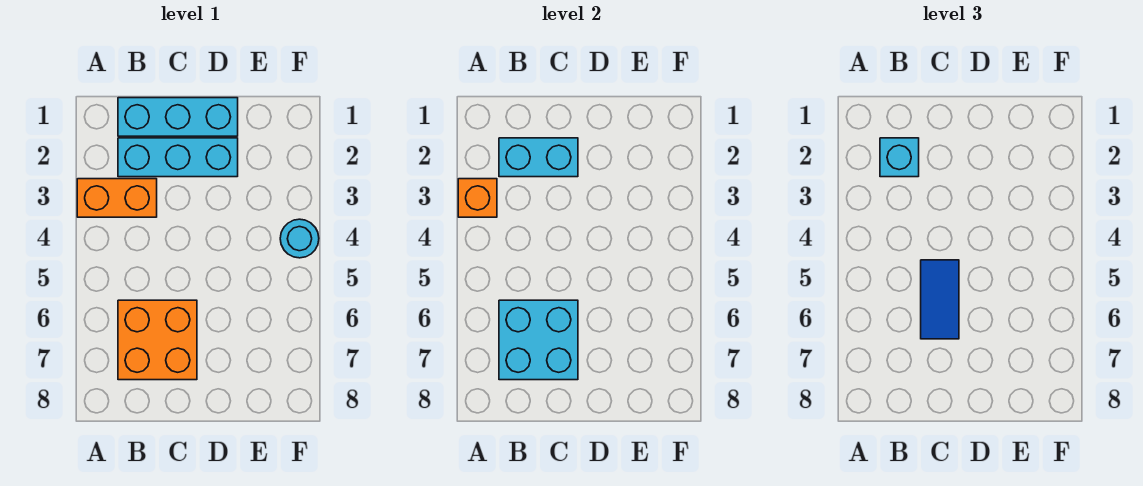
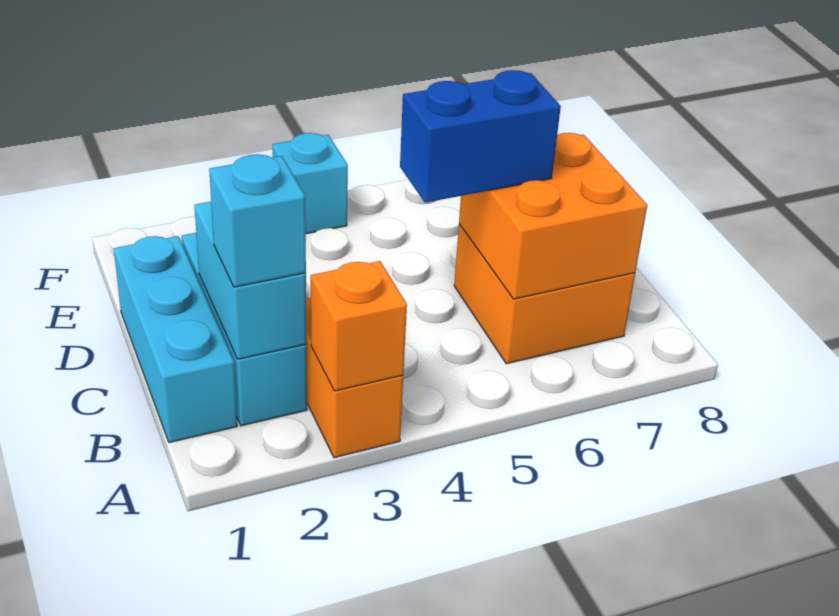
cyan brick B6:C7 level 2 -> orange brick B6:C7 level 2
blue tile C5:C6 level 3 -> blue brick C5:C6 level 3
cyan round brick F4 level 1 -> cyan brick F4 level 1

